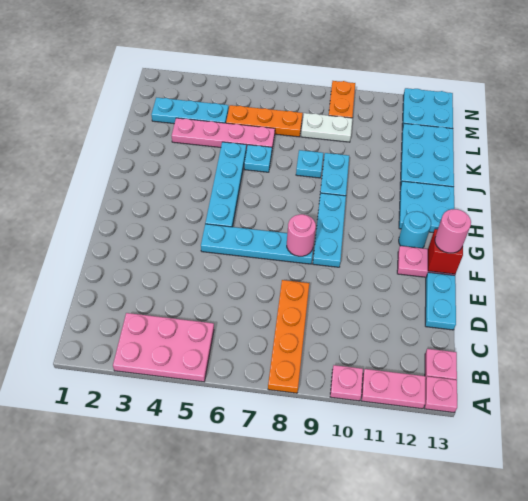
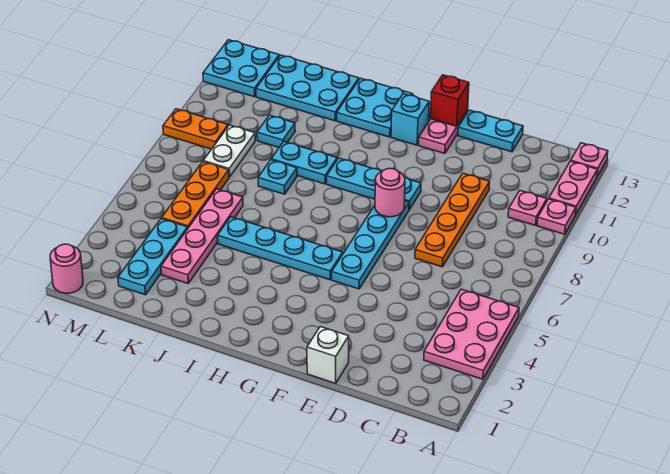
orange plate A8:D8 level 1 -> orange plate D7:D10 level 1
pink plate B13 level 1 -> pink plate B10 level 1
none -> white brick E1 level 1
pink round brick F13 level 3 -> pink round brick N1 level 1
cyan round brick G12 level 1 -> cyan brick G12 level 1
cyan plate J6 level 1 -> cyan plate K10 level 1

